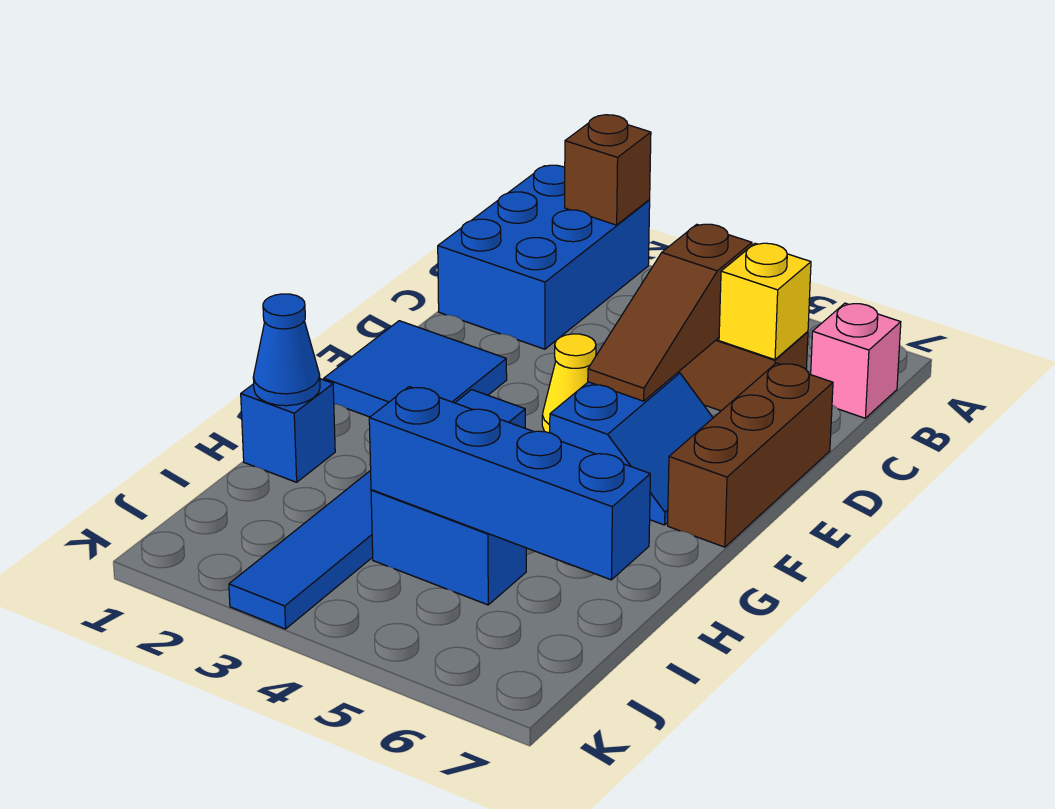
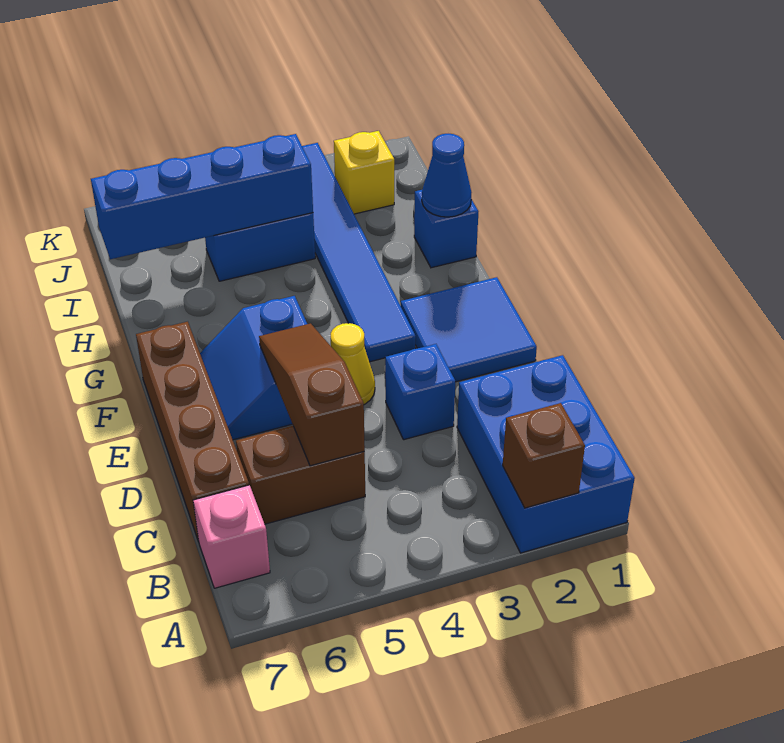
yellow brick C6 level 2 -> yellow brick J2 level 1
none -> blue brick D3 level 1
brown brick D7:F7 level 1 -> brown brick C7:F7 level 1

